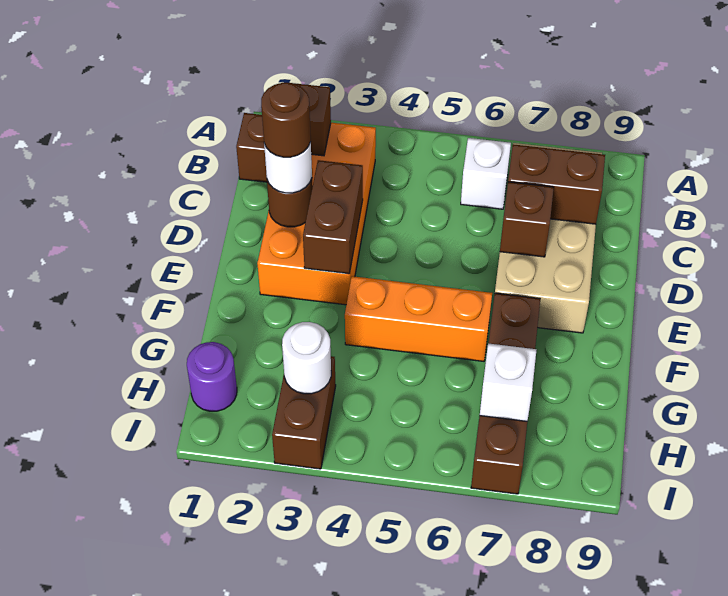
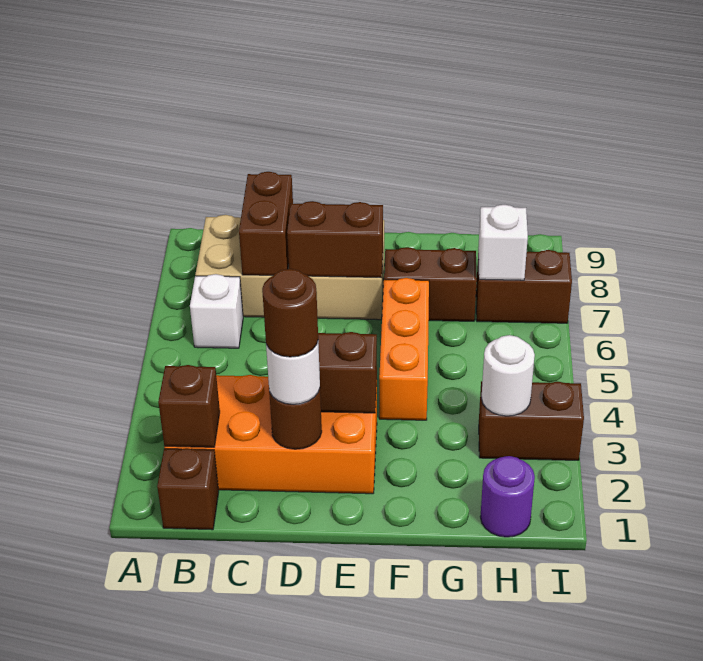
brown brick D7 level 2 -> brown brick D7:E7 level 2

